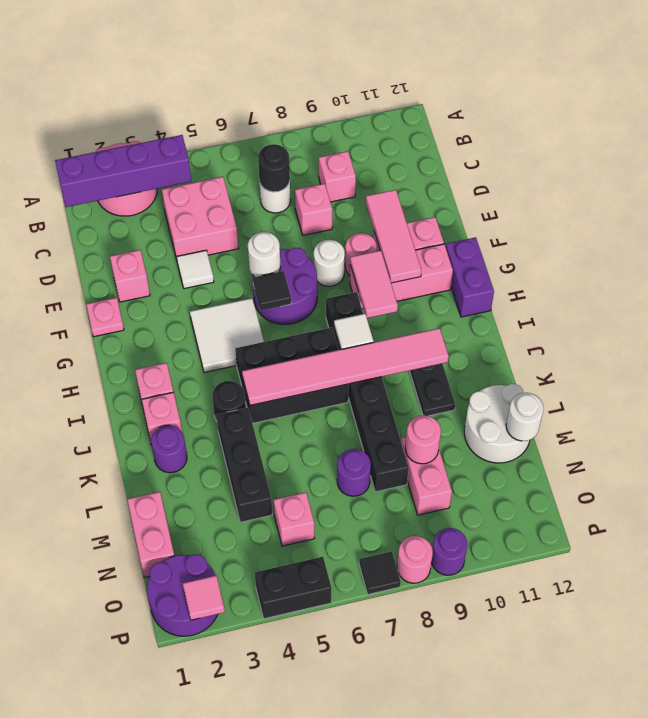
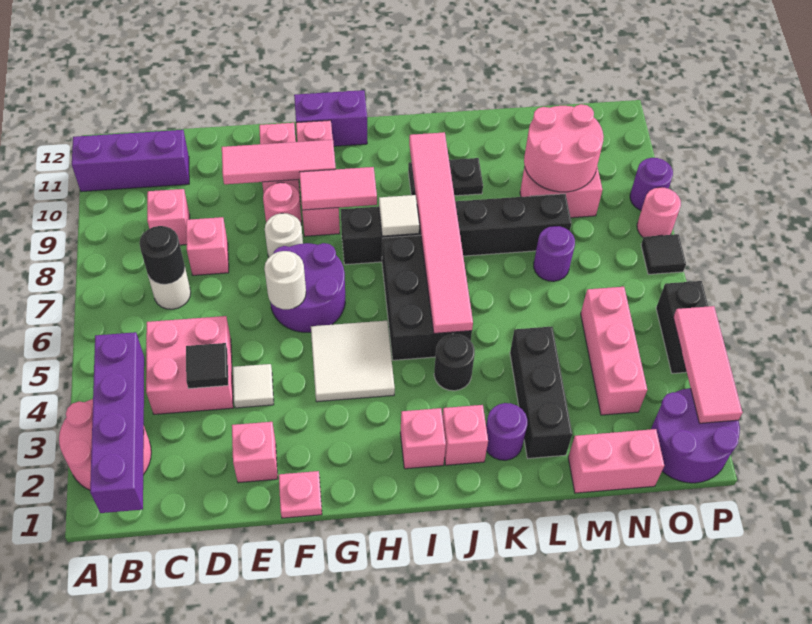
none -> purple brick A11:C11 level 1
black tile G6 level 2 -> black tile D4 level 2
black brick K4:M4 level 1 -> black brick L2:L4 level 1
white round brick L11:M12 level 1 -> none
pink round brick M9 level 2 -> pink round brick M9:N10 level 2
white round brick M12 level 2 -> none
pink brick N5 level 1 -> pink brick N3:N5 level 1
pink tile P2 level 2 -> pink tile P2:P4 level 2

